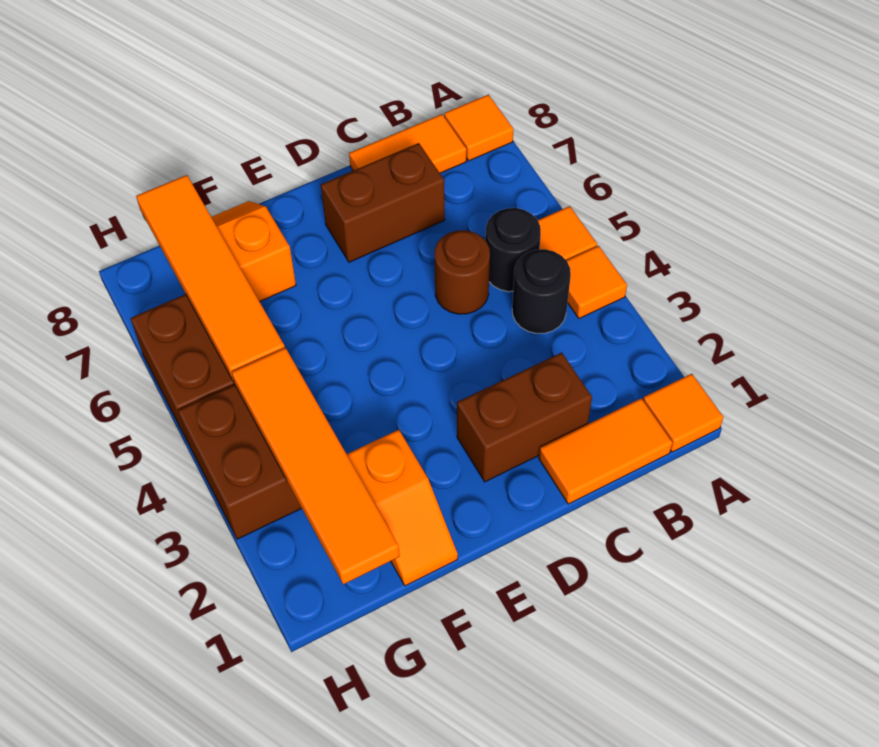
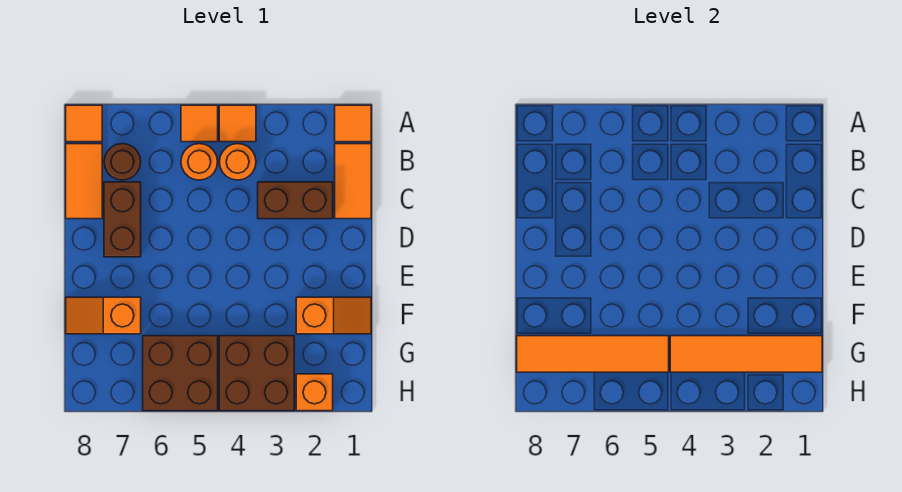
black round brick B4 level 1 -> orange round brick B4 level 1
black round brick B5 level 1 -> orange round brick B5 level 1
brown brick C2:D2 level 1 -> brown brick C2:C3 level 1
brown round brick C5 level 1 -> brown round brick B7 level 1
none -> orange brick H2 level 1

